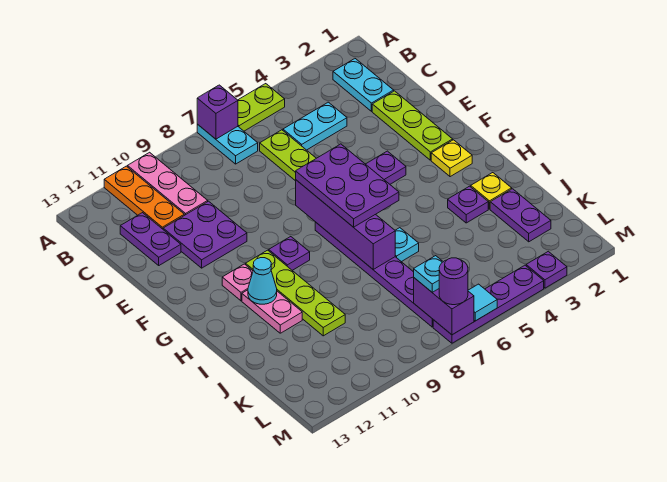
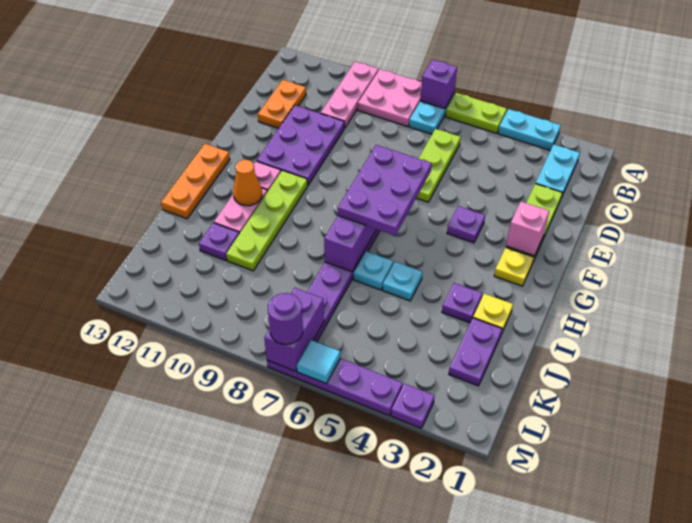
none -> pink plate A8:B9 level 1
orange plate A11:C11 level 1 -> orange plate G13:I13 level 1
cyan plate C4:C5 level 1 -> cyan plate A3:A4 level 1
purple plate C12:D12 level 1 -> orange plate C12:D12 level 1
purple plate D10:E11 level 1 -> purple plate D10:F11 level 1
none -> pink brick F2 level 2
purple plate G9 level 1 -> purple plate J11 level 1
cyan cone H11 level 2 -> orange cone H11 level 2
cyan plate L7 level 3 -> cyan plate I5 level 1

